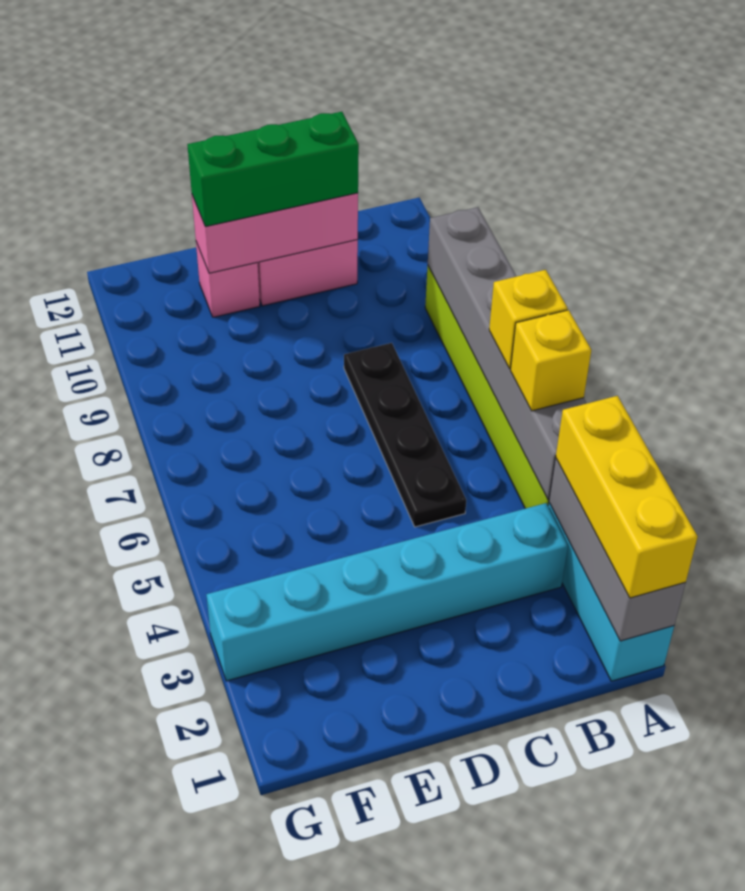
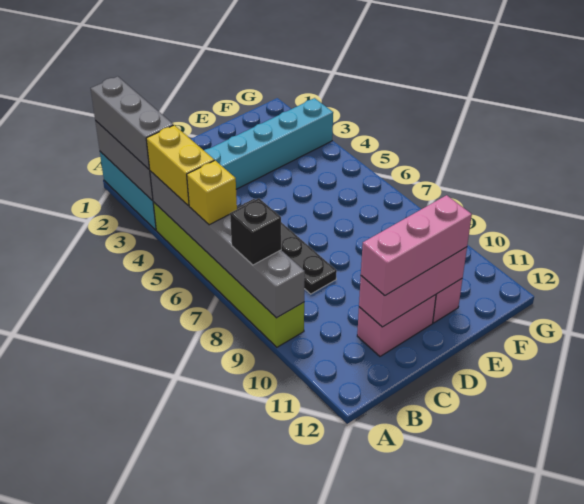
yellow brick A1:A3 level 3 -> grey brick A1:A3 level 3
yellow brick A5 level 3 -> yellow brick A4:A5 level 3
none -> black brick A8 level 3
green brick C11:E11 level 3 -> pink brick C11:E11 level 3

